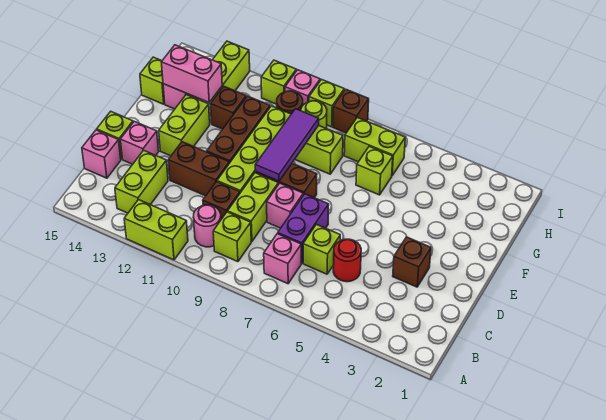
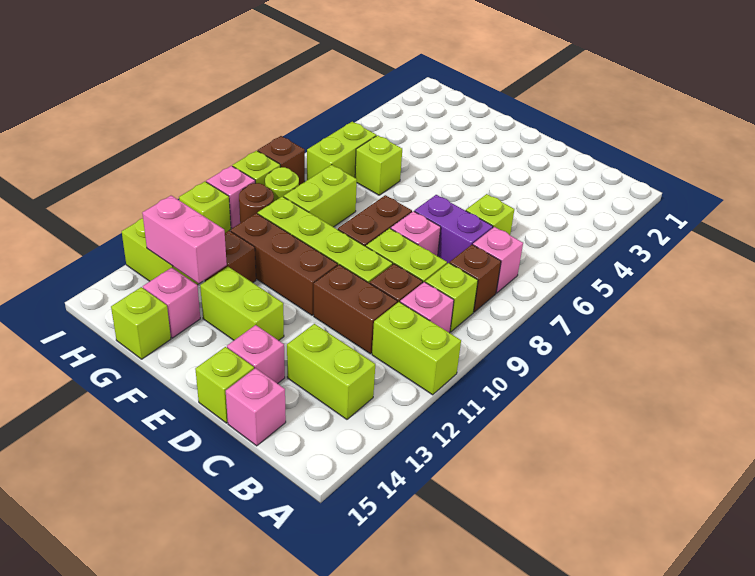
lime brick A11:A12 level 1 -> lime brick A11:B11 level 1
pink round brick B10 level 1 -> pink brick B10 level 1
red round brick C5 level 1 -> none
brown brick D3 level 1 -> brown brick B8 level 1
brown brick D11:D12 level 1 -> brown brick C11:D11 level 1
purple tile E9:G9 level 2 -> none
pink brick G13:G14 level 2 -> pink brick G13:H13 level 2

